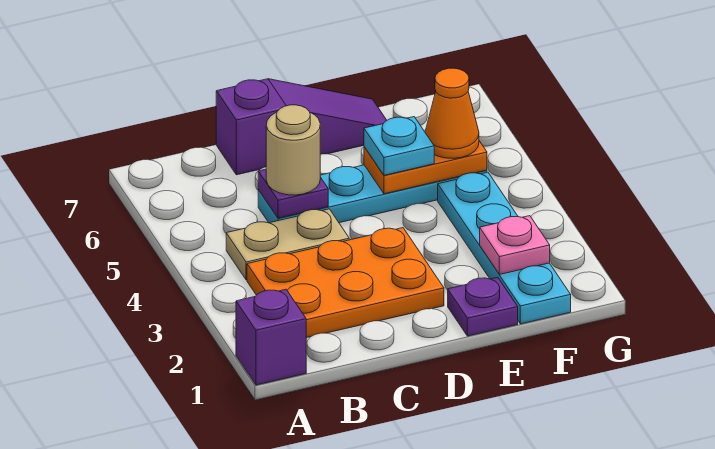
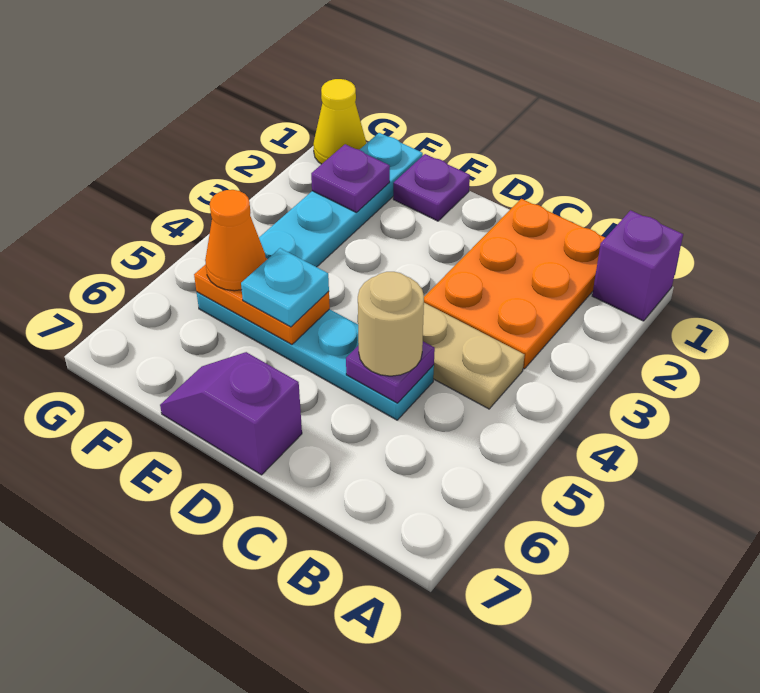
orange plate B2:D3 level 1 -> orange plate B1:C3 level 1
purple slope C7:E7 level 1 top C -> purple slope D7:E7 level 1 top D
pink plate F2 level 2 -> purple plate F2 level 2
none -> yellow cone G1 level 1

